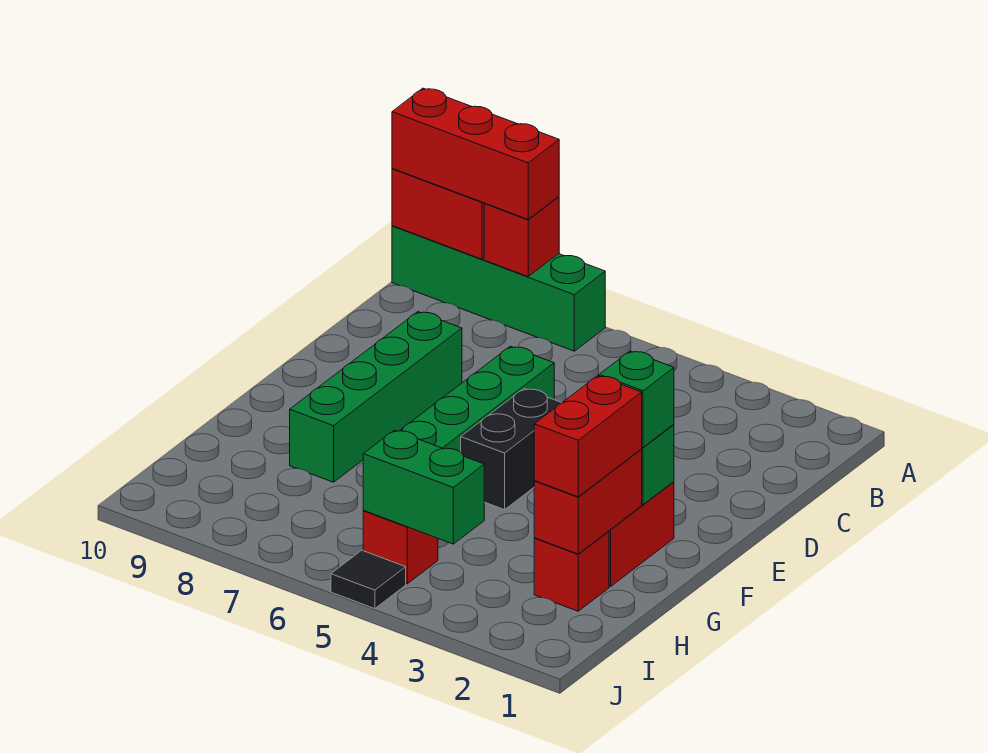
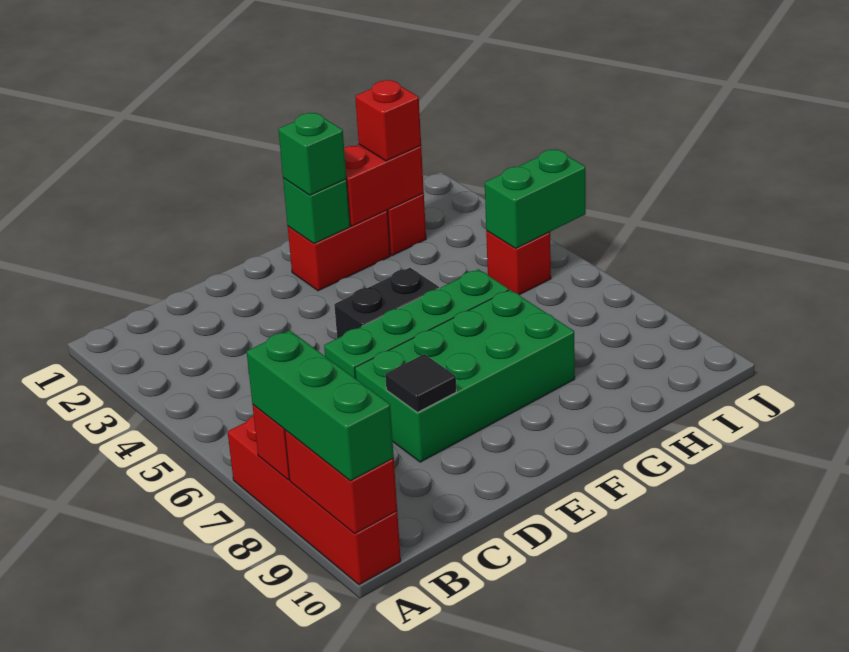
green brick A7:A10 level 1 -> red brick A7:A10 level 1
red brick A8:A10 level 3 -> green brick A8:A10 level 3
green brick D8:G8 level 1 -> green brick D7:G8 level 1
red brick G2:H2 level 3 -> red brick H2 level 3
green brick I4:I5 level 2 -> green brick I5:J5 level 2
black tile J5 level 1 -> black tile D8 level 2

